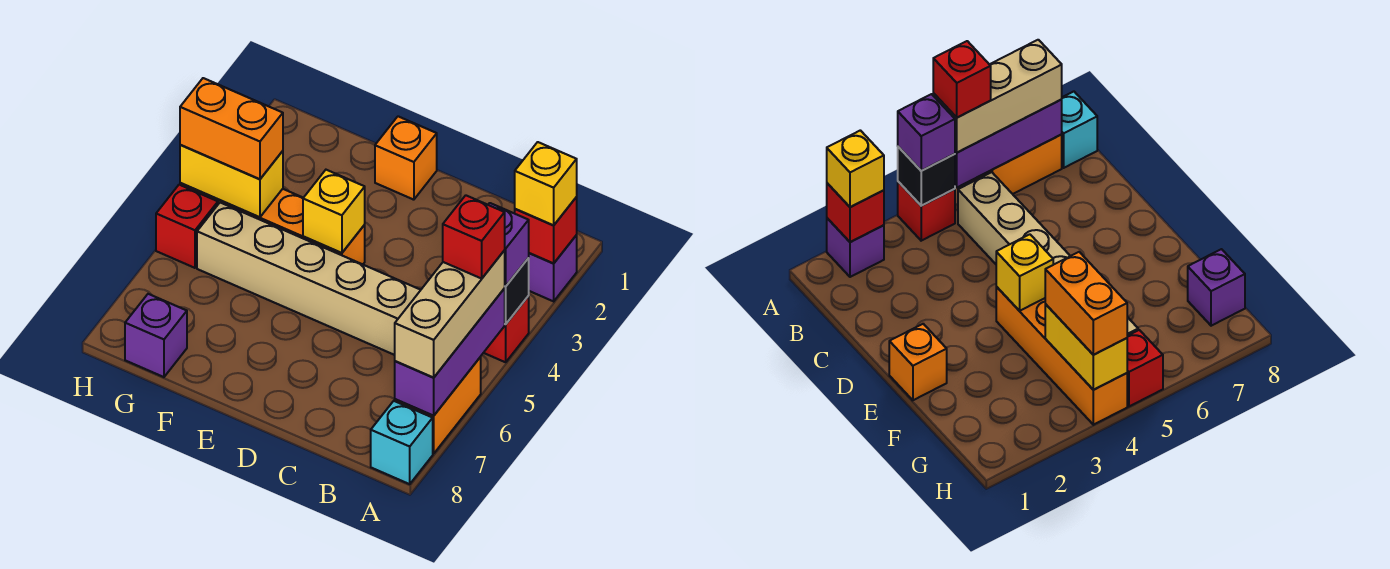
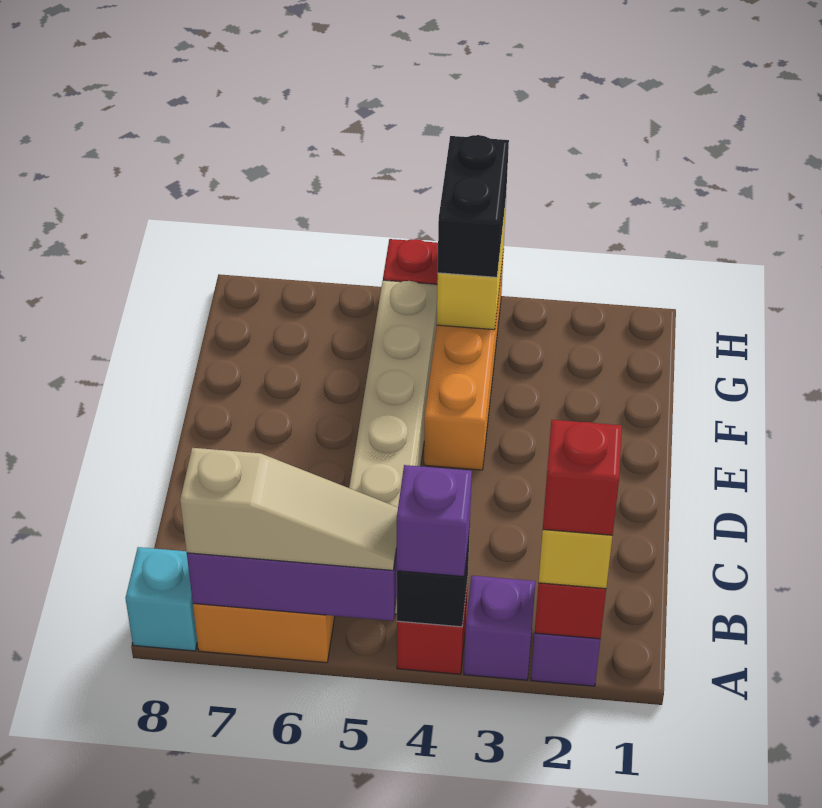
tan brick A5:A7 level 3 -> tan slope A5:A7 level 3 top 7
red brick A5 level 4 -> red brick A2 level 4
orange brick E1 level 1 -> none
yellow brick E4 level 2 -> none
orange brick G4:H4 level 3 -> black brick G4:H4 level 3
purple brick G8 level 1 -> purple brick A3 level 1

